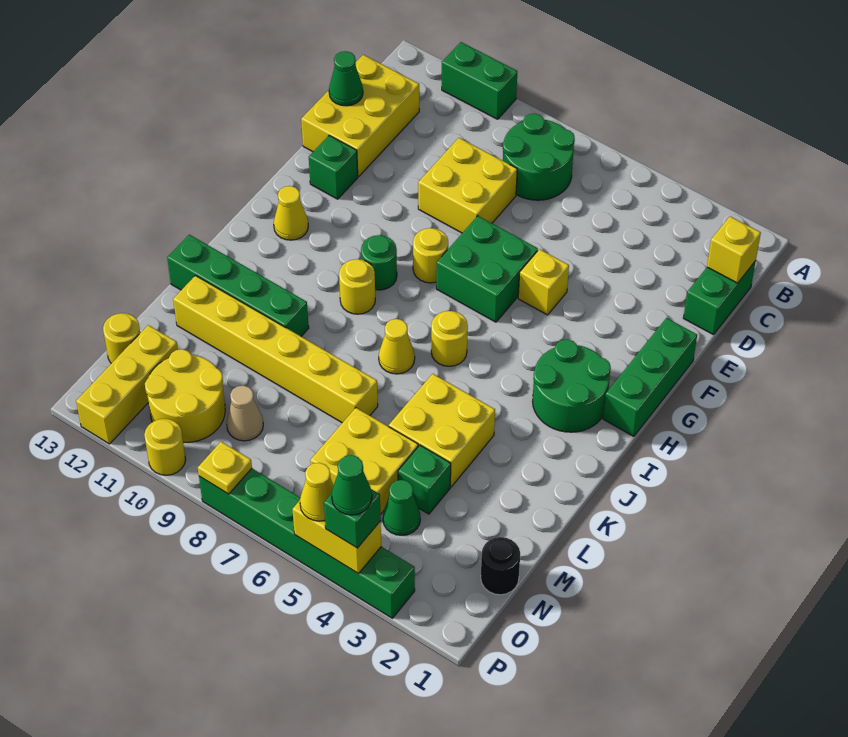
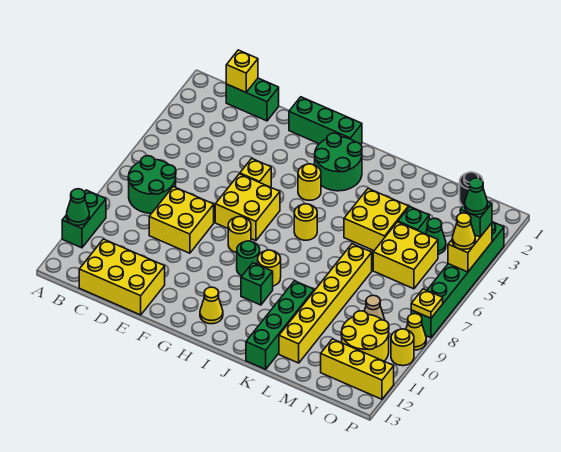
green cone D13 level 2 -> green cone A11 level 2
green brick F6:G7 level 1 -> yellow brick F6:G7 level 1
green brick F12 level 1 -> green brick I10 level 1
yellow cone J7 level 1 -> yellow cone P9 level 1
yellow round brick N13 level 1 -> yellow round brick H4 level 1

